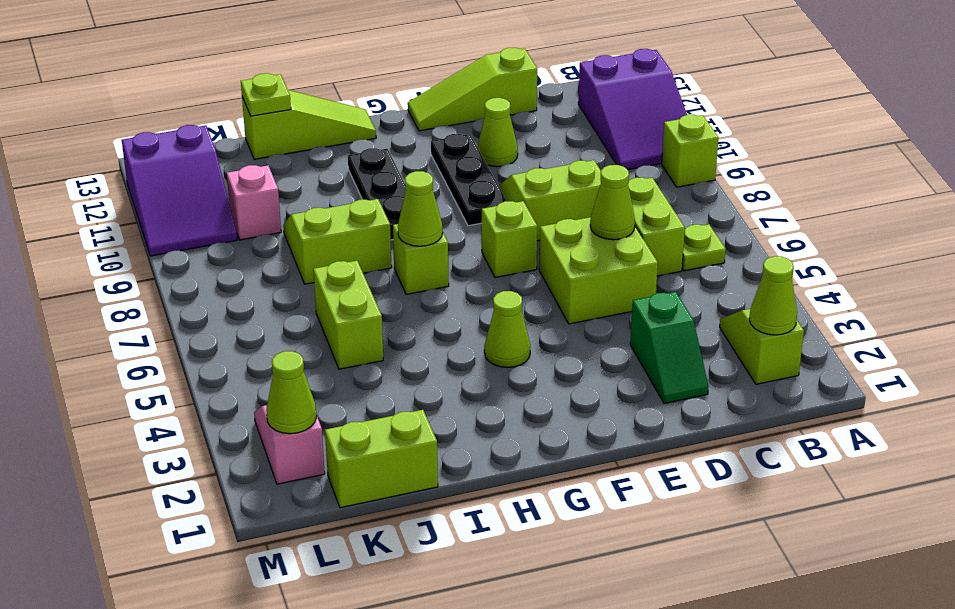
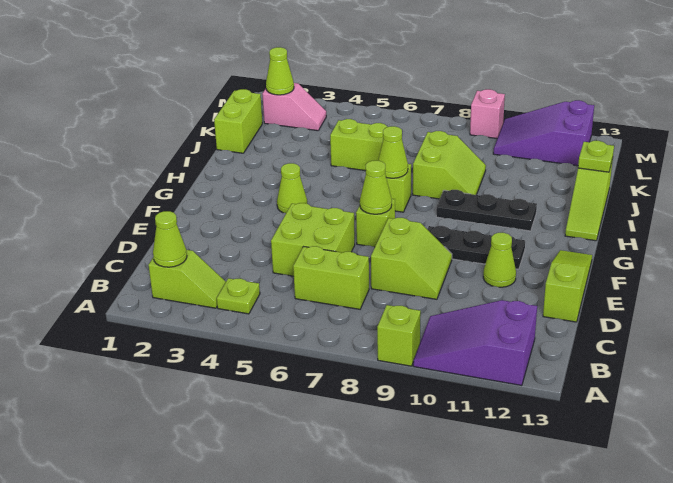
lime plate B6 level 1 -> lime plate B4 level 1
green slope D2:D3 level 1 top 3 -> none
lime cone D6 level 2 -> lime cone F7 level 2
pink brick K10 level 1 -> pink brick M9 level 1

